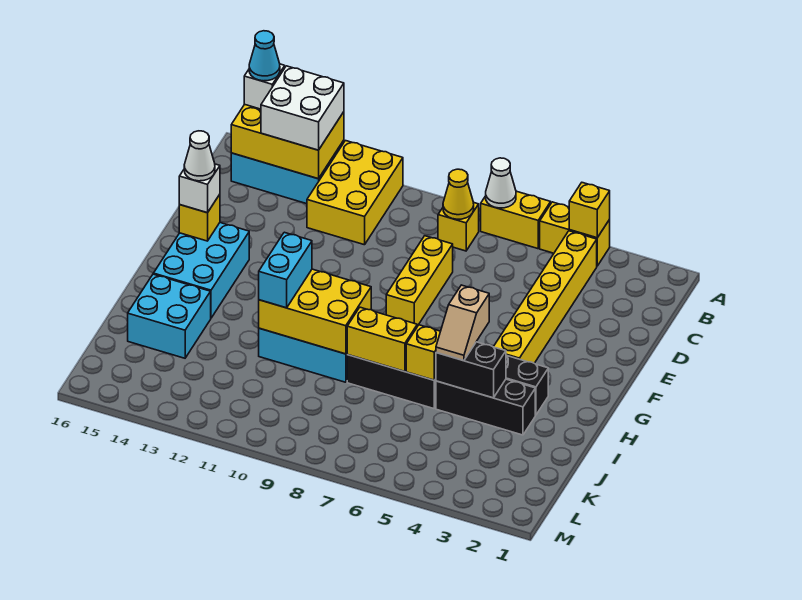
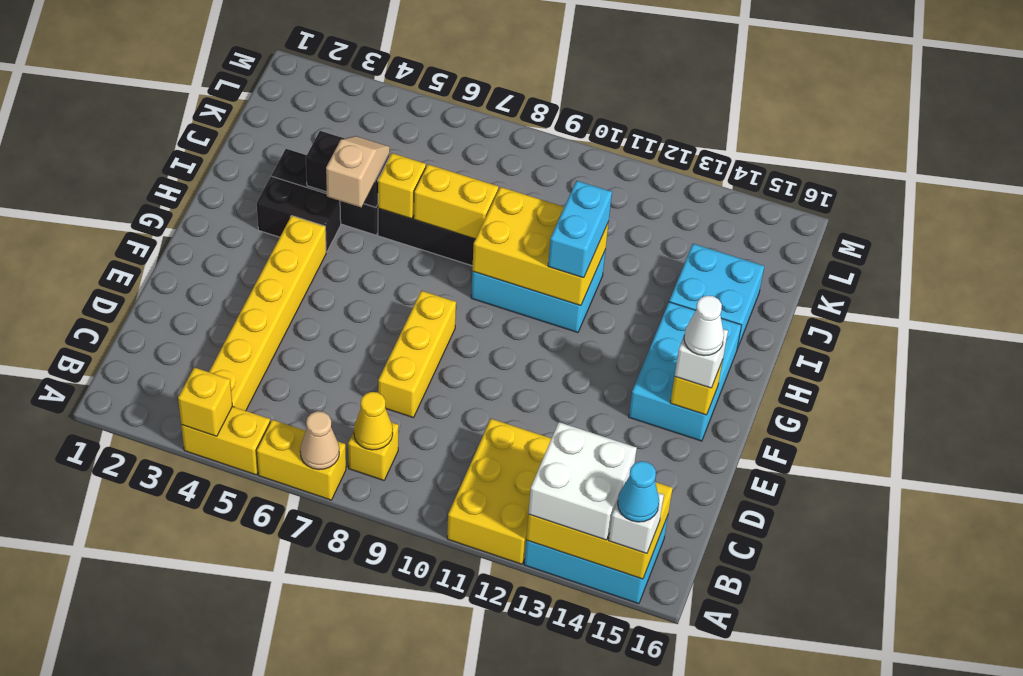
white cone A7 level 2 -> tan cone A7 level 2

